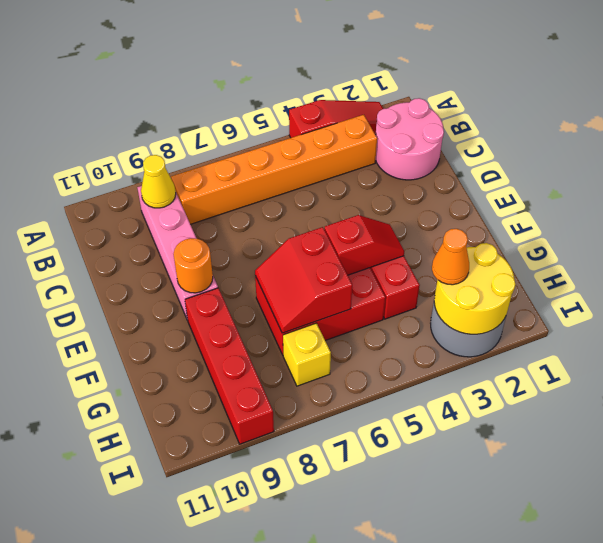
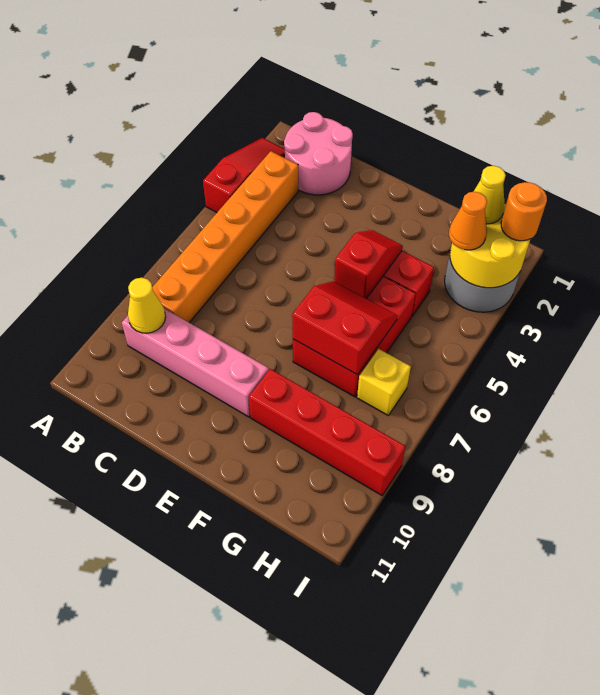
orange round brick E9 level 2 -> orange round brick I2 level 3
red slope F6:G7 level 2 top 6 -> red slope F6:G7 level 2 top 7
none -> yellow cone H2 level 3

